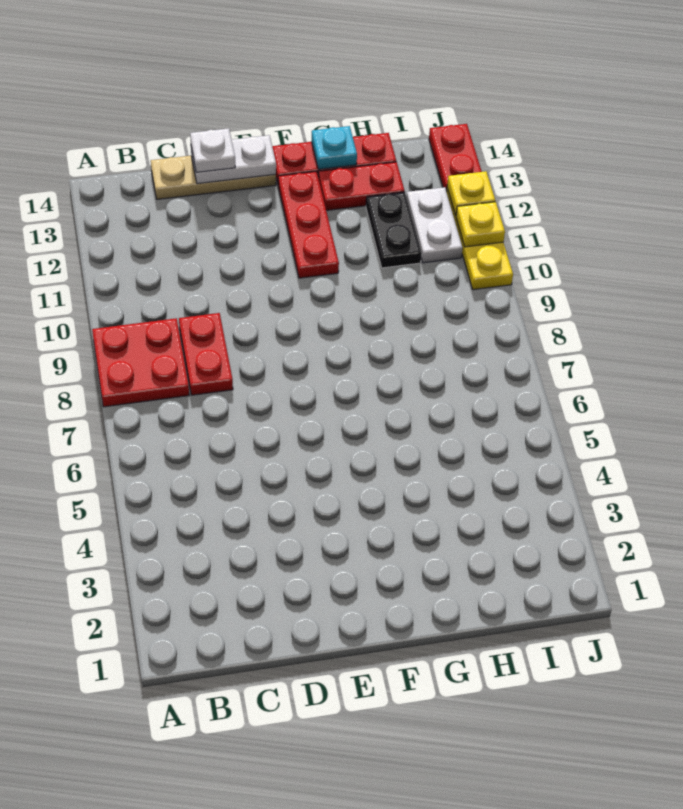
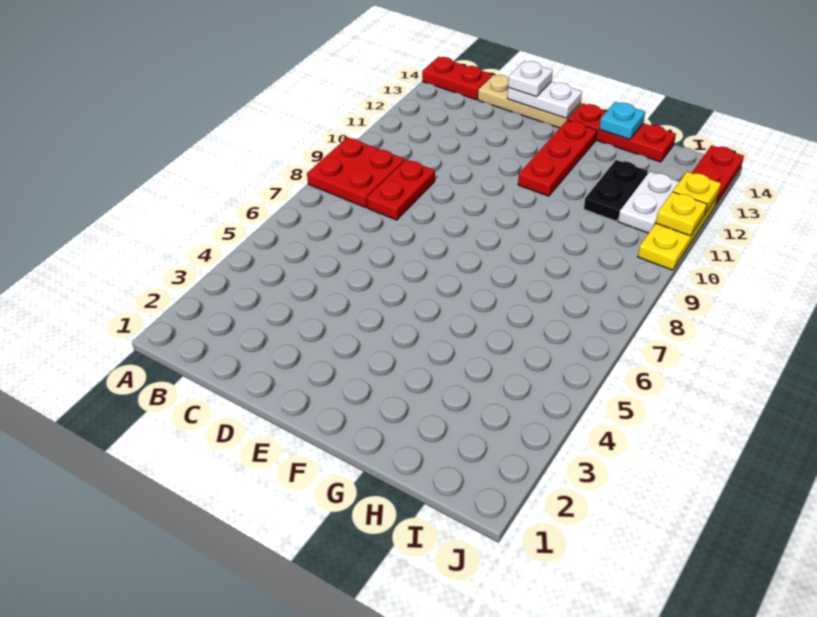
red plate G13:H13 level 1 -> red plate A14:B14 level 1

